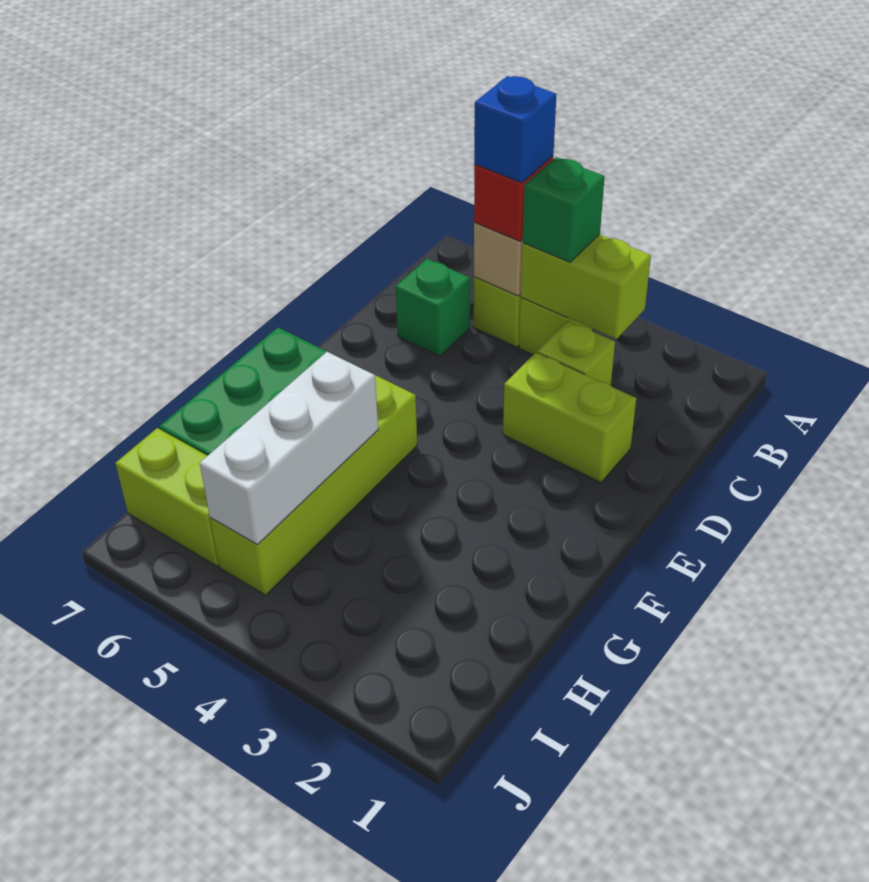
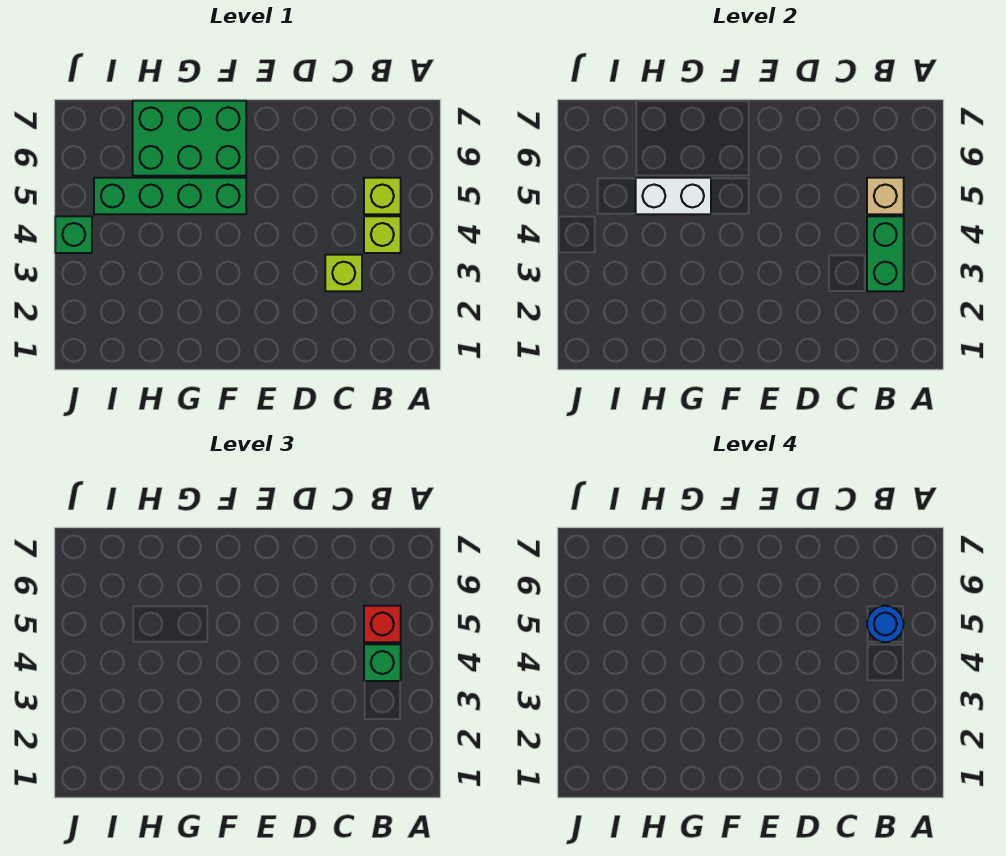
lime brick B3:B4 level 2 -> green brick B3:B4 level 2
blue brick B5 level 4 -> blue round brick B5 level 4
green brick C6 level 1 -> green brick J4 level 1
lime brick D2:D3 level 1 -> none
lime brick F5:I5 level 1 -> green brick F5:I5 level 1
white brick G5:I5 level 2 -> white brick G5:H5 level 2
lime brick I6:I7 level 1 -> none

